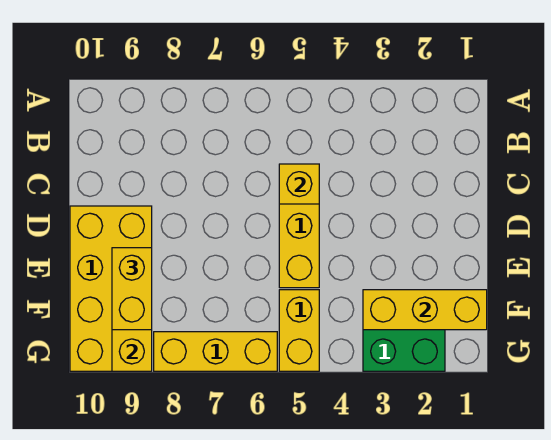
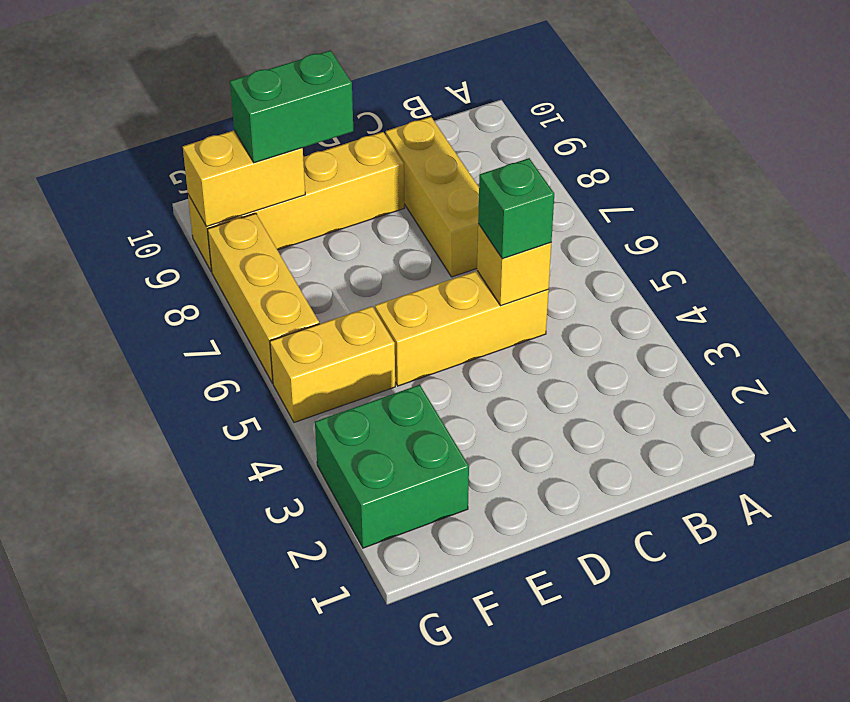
none -> green brick C5 level 3
yellow brick D9:G10 level 1 -> yellow brick D9:G9 level 1
yellow brick E9:F9 level 3 -> green brick E9:F9 level 3
yellow brick F1:F3 level 2 -> yellow brick C7:C9 level 1

